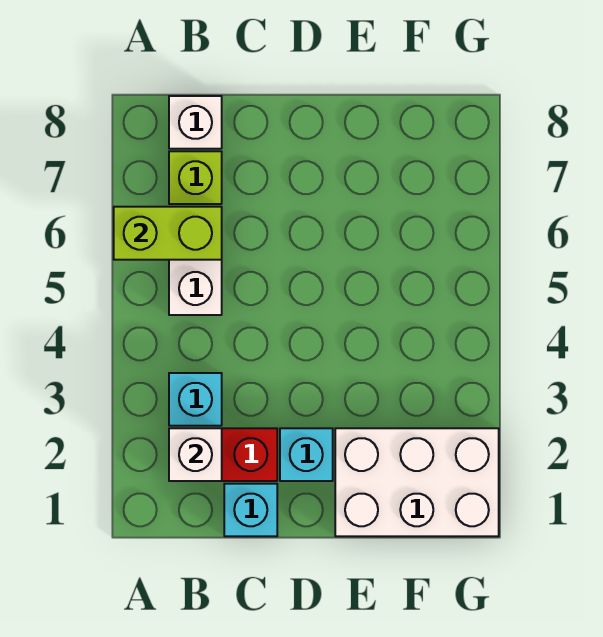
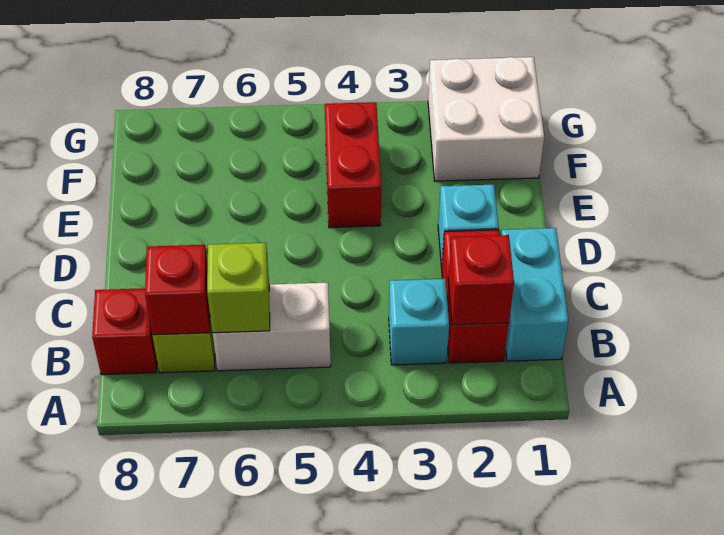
lime brick A6:B6 level 2 -> lime brick B6 level 2
white brick B2 level 2 -> red brick B2 level 2
none -> red brick B7 level 2
white brick B8 level 1 -> red brick B8 level 1
cyan brick C1 level 1 -> cyan brick B1:C1 level 1
white brick E1:G2 level 1 -> white brick F1:G2 level 1
none -> red brick E4:F4 level 1

